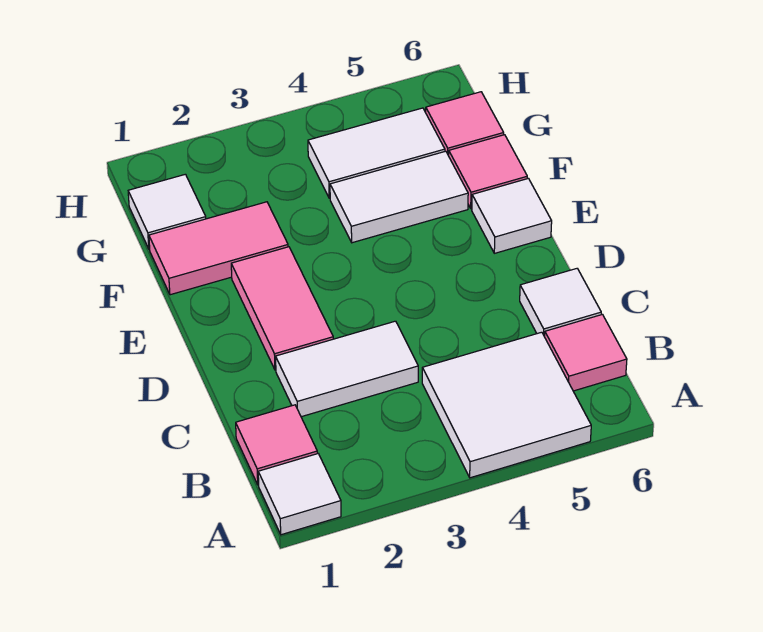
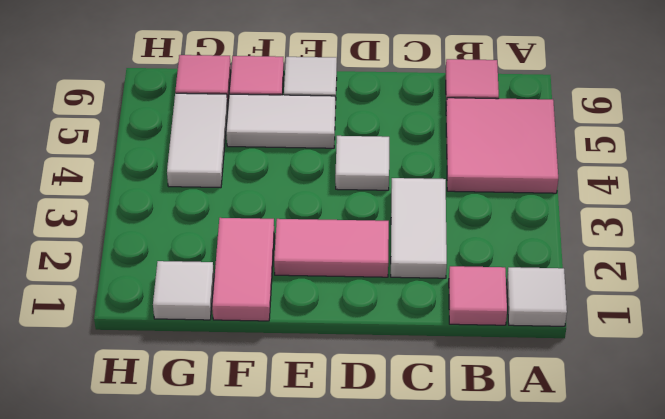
white tile A4:B5 level 1 -> pink tile A4:B5 level 1
white tile C6 level 1 -> white tile D4 level 1
white tile F4:F5 level 1 -> white tile E5:F5 level 1

